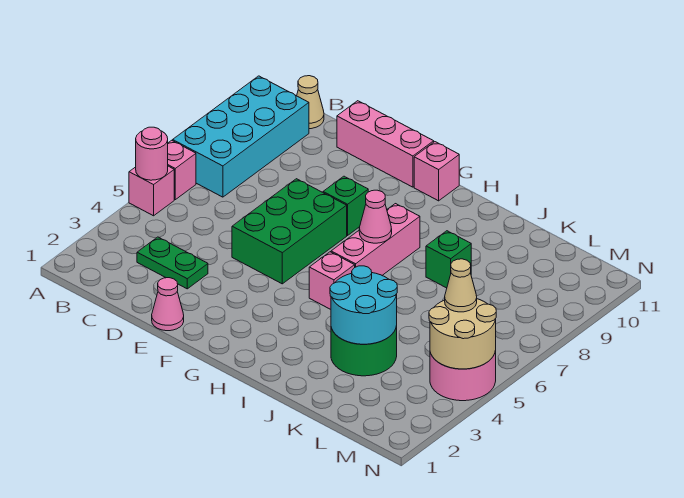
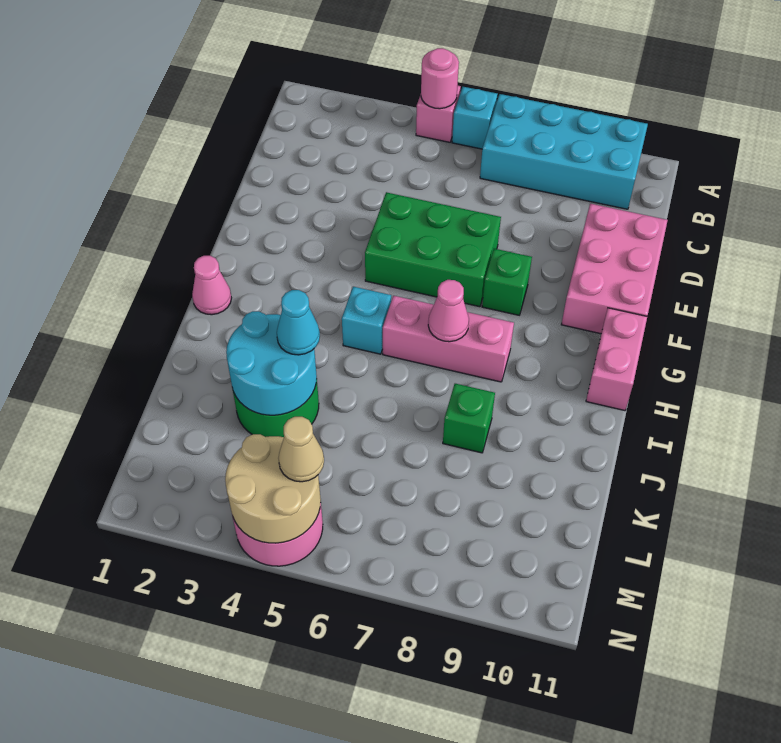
pink brick A6 level 1 -> cyan brick A6 level 1
tan cone B11 level 1 -> none
green plate C3:D3 level 1 -> none
pink brick D11:F11 level 1 -> pink brick D10:F11 level 1
pink cone E1 level 1 -> pink cone H1 level 1
pink brick G11 level 1 -> pink brick G11:H11 level 1
pink brick H5 level 1 -> cyan brick H5 level 1
none -> cyan cone J4 level 3

